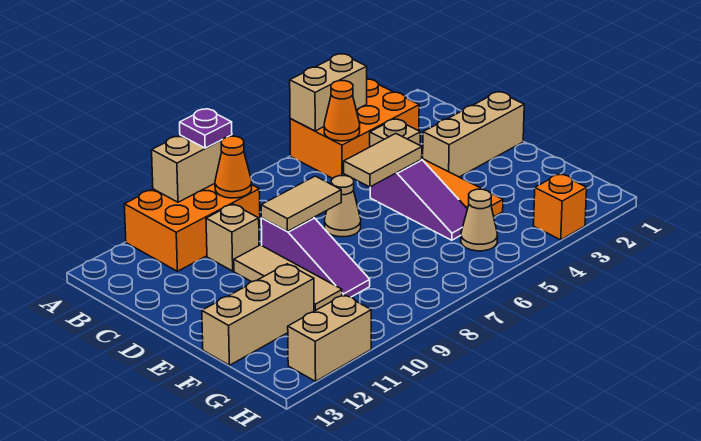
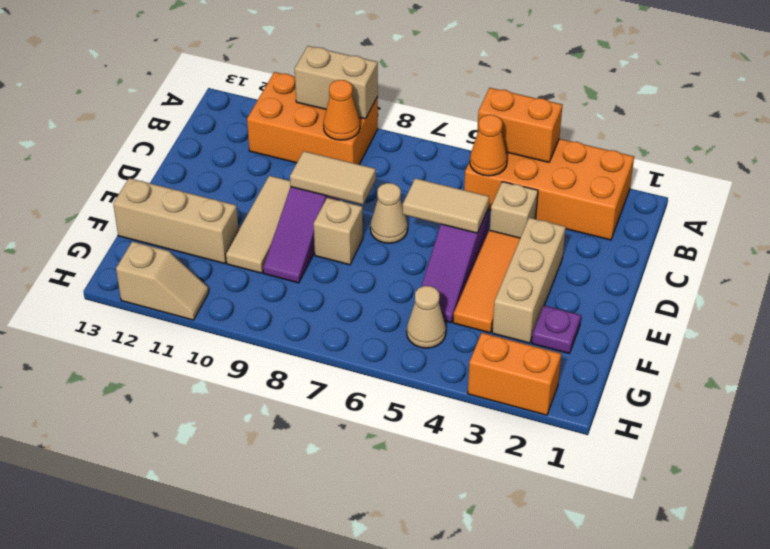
orange brick A3:B5 level 1 -> orange brick A2:B5 level 1
tan brick A4:A5 level 2 -> orange brick A4:A5 level 2
purple plate A9 level 3 -> purple plate F2 level 1
tan brick C10 level 1 -> tan brick E8 level 1
tan brick D1:D3 level 1 -> tan brick D3:F3 level 1
orange brick H3 level 1 -> orange brick H2:H3 level 1
tan brick H11:H12 level 1 -> tan slope H11:H12 level 1 top 12

